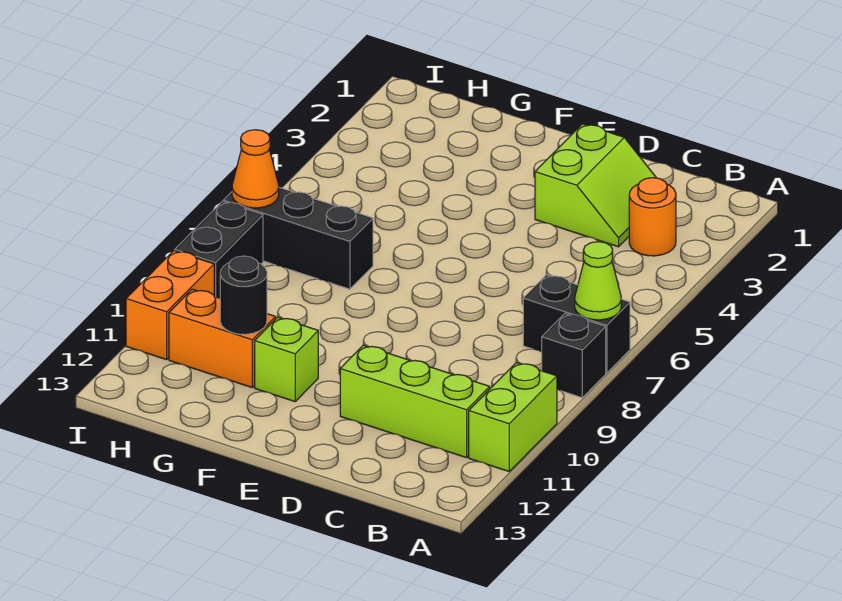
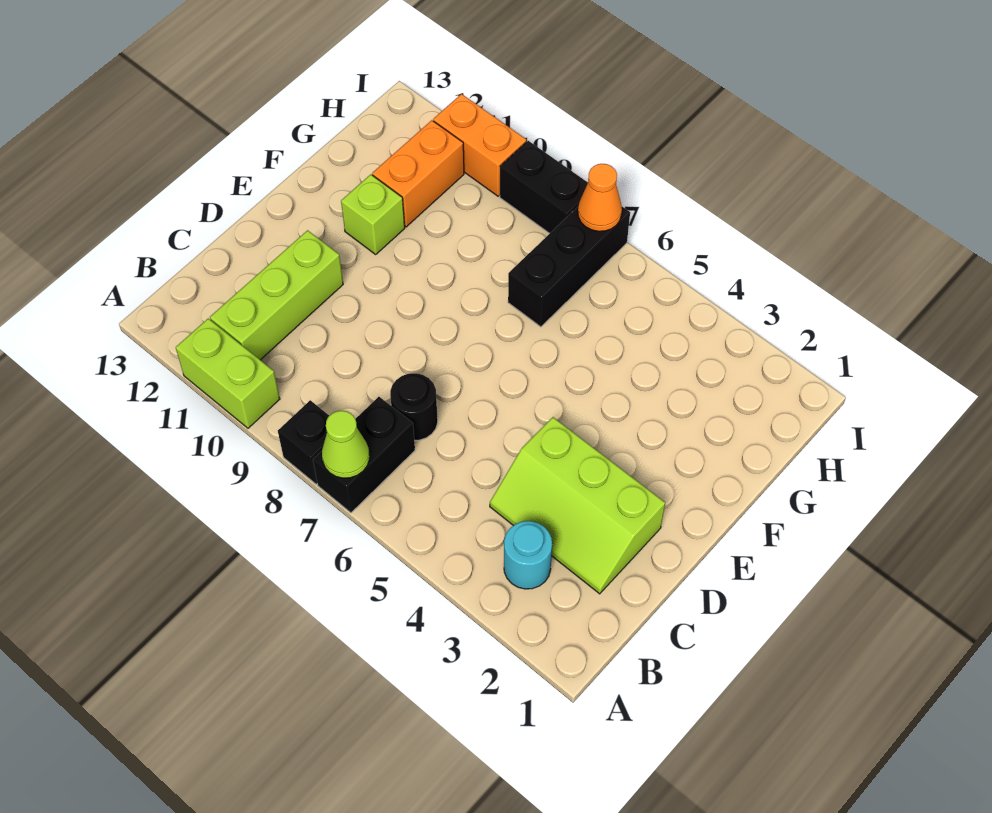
orange round brick B3 level 1 -> cyan round brick B3 level 1
lime slope C2:D3 level 1 top D -> lime slope C2:D4 level 1 top D
black round brick G11 level 2 -> black round brick C7 level 1

